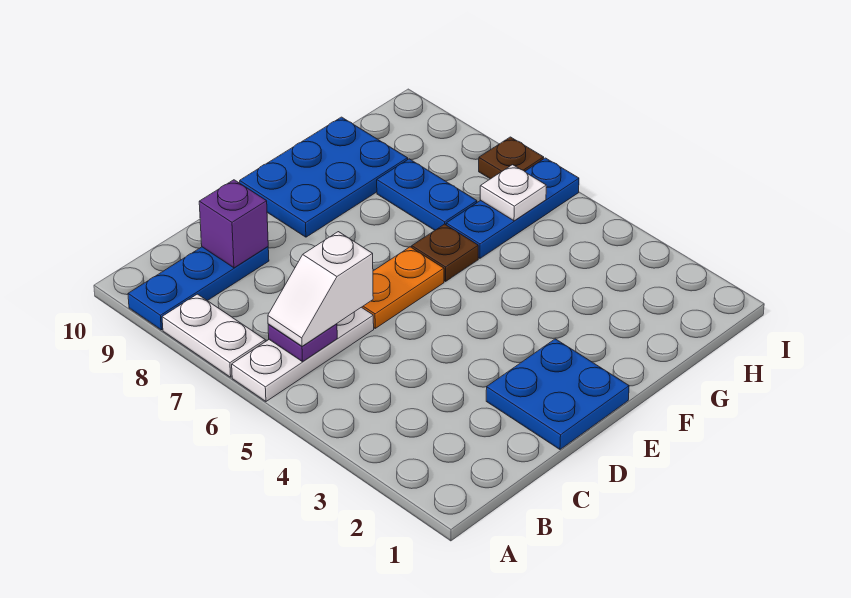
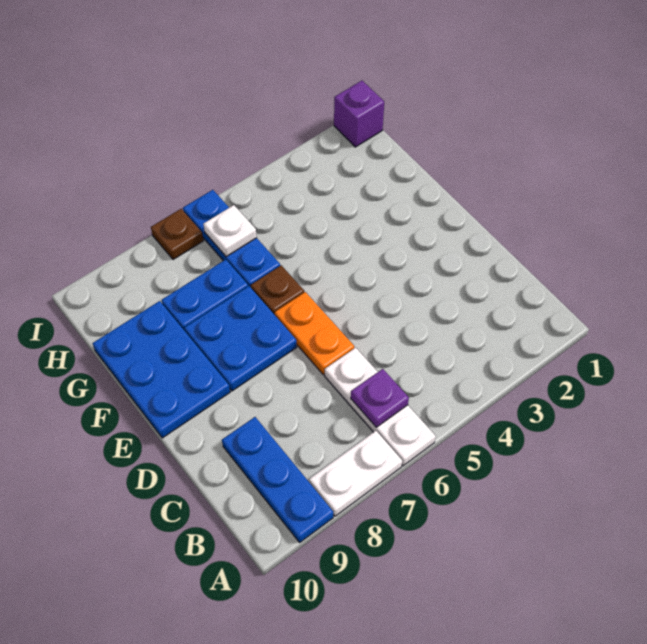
white slope B6:C6 level 3 top C -> none
purple brick C9 level 2 -> purple brick I1 level 1
blue plate D1:E2 level 1 -> blue plate E7:F8 level 1

